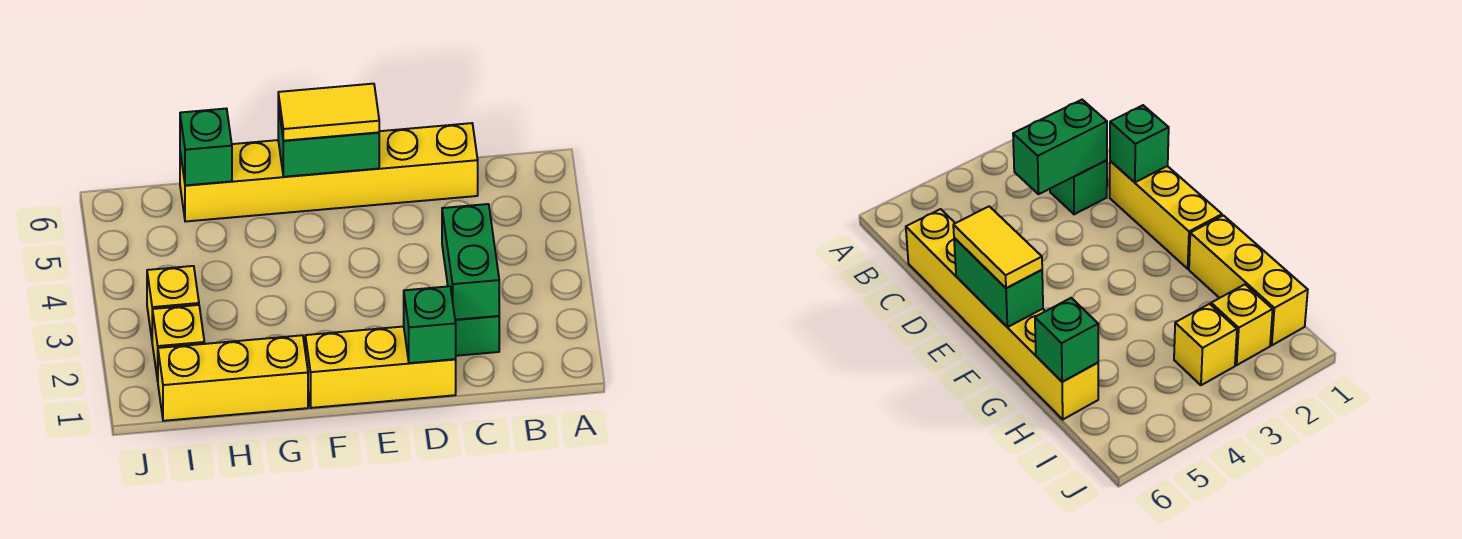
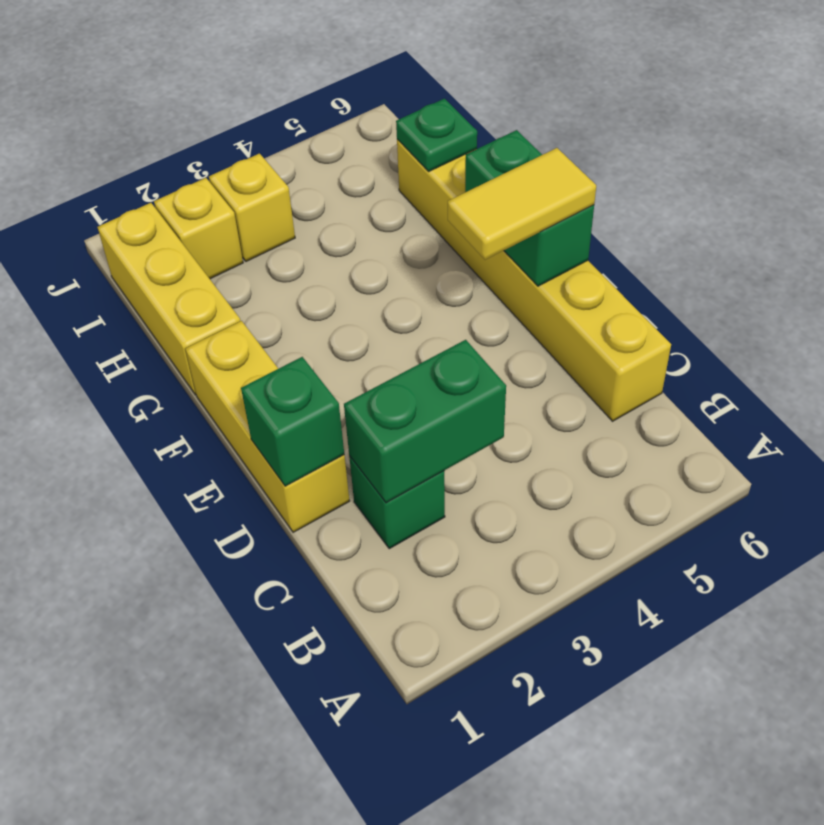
yellow tile E6:F6 level 3 -> yellow tile E5:E6 level 3
green brick H6 level 2 -> green plate H6 level 2

